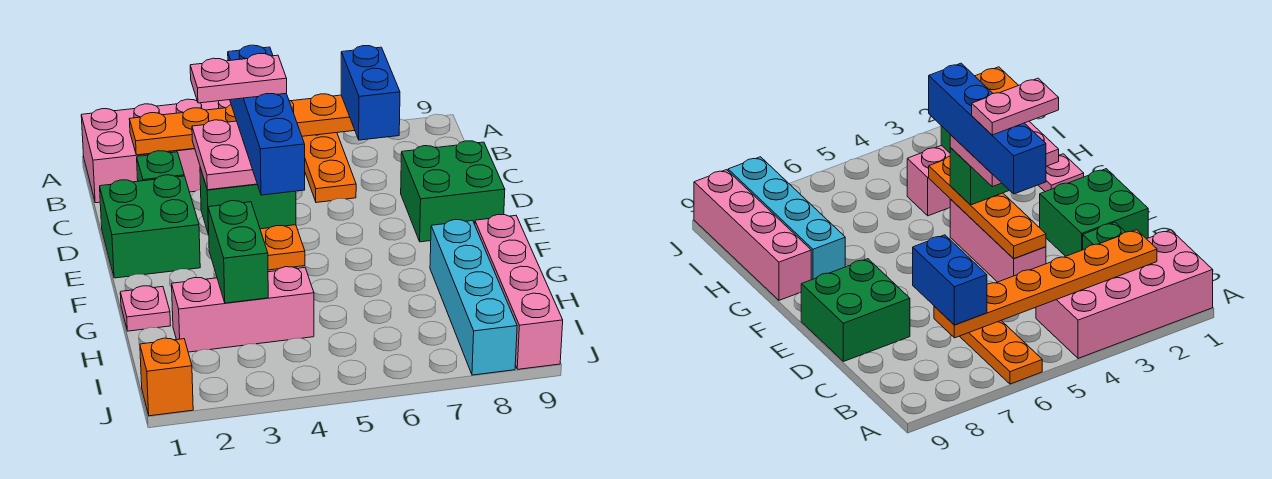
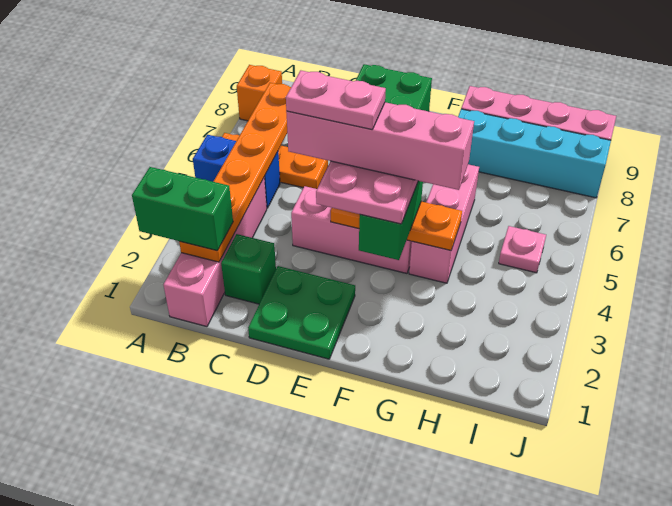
pink brick A1:B4 level 1 -> pink brick B1:B4 level 1
blue brick B7:C7 level 3 -> blue brick A5:B5 level 1
green brick D1:E2 level 1 -> green plate D1:E2 level 1
orange plate D4:G4 level 2 -> orange plate E4:G4 level 2
blue brick D4:G4 level 5 -> pink brick D4:G4 level 5
pink plate E3:E4 level 6 -> pink plate D4:E4 level 6
pink plate G1 level 1 -> pink plate I5 level 1
green brick G3:H3 level 2 -> green brick A2:B2 level 3
pink brick H2:H4 level 1 -> pink brick G4:G6 level 1
orange brick J1 level 1 -> orange brick A8 level 1

